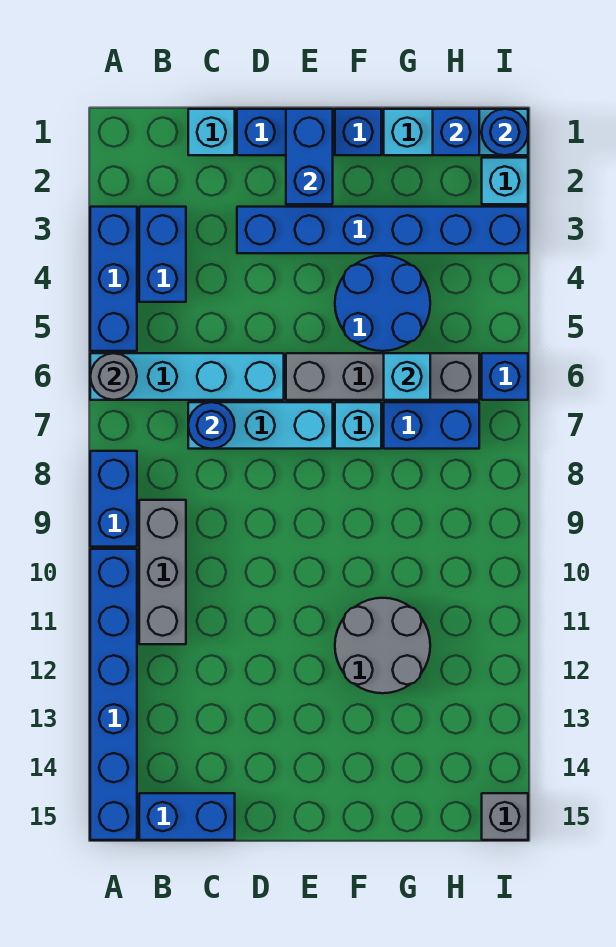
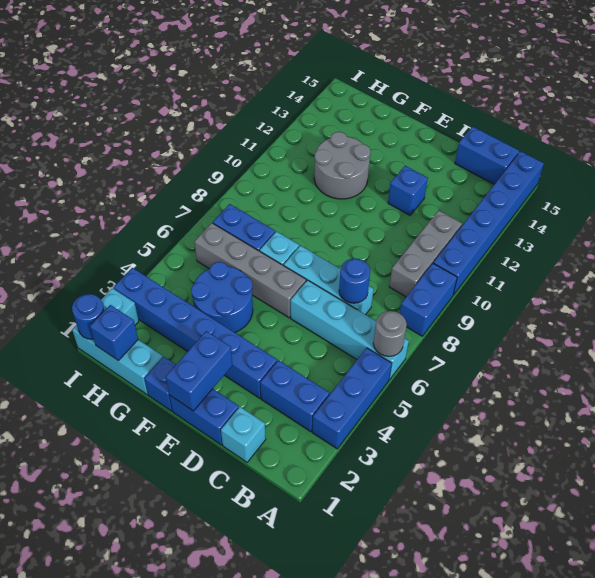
blue brick B3:B4 level 1 -> blue brick B3:C3 level 1
cyan brick G6 level 2 -> none
blue brick I6 level 1 -> blue brick D12 level 1
grey brick I15 level 1 -> none

